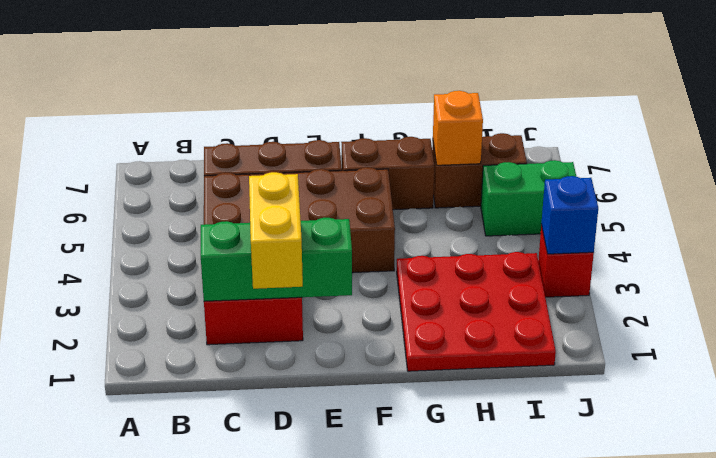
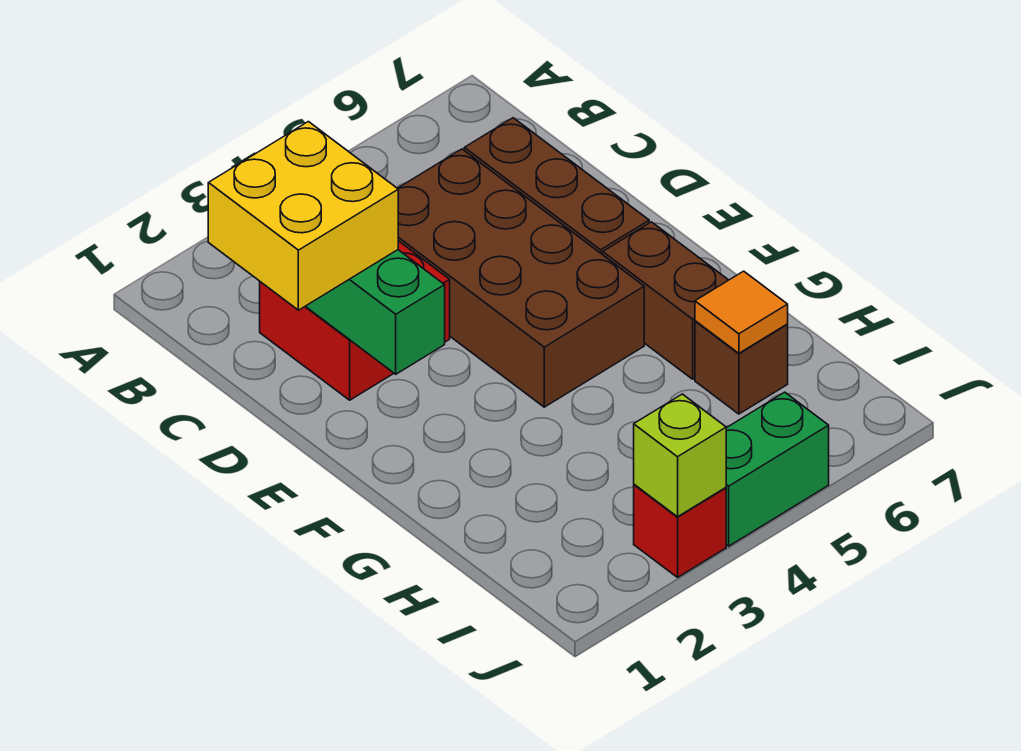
yellow brick D1:D2 level 3 -> yellow brick C1:D2 level 3
red plate G1:I3 level 1 -> none
brown brick H6:I6 level 1 -> brown brick H6 level 1
orange brick H6 level 2 -> orange tile H6 level 2
green brick I5:J5 level 1 -> green brick J4:J5 level 1
blue brick J3 level 2 -> lime brick J3 level 2

